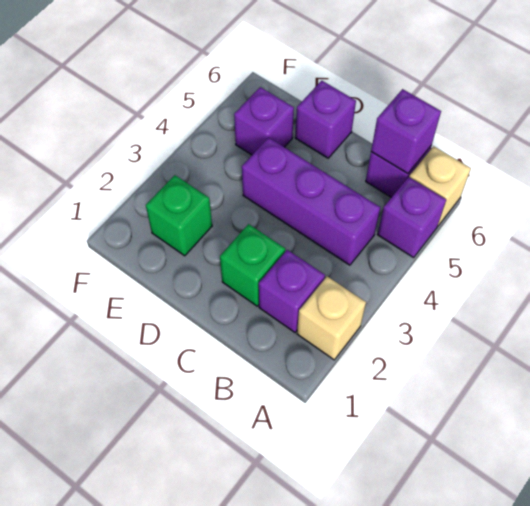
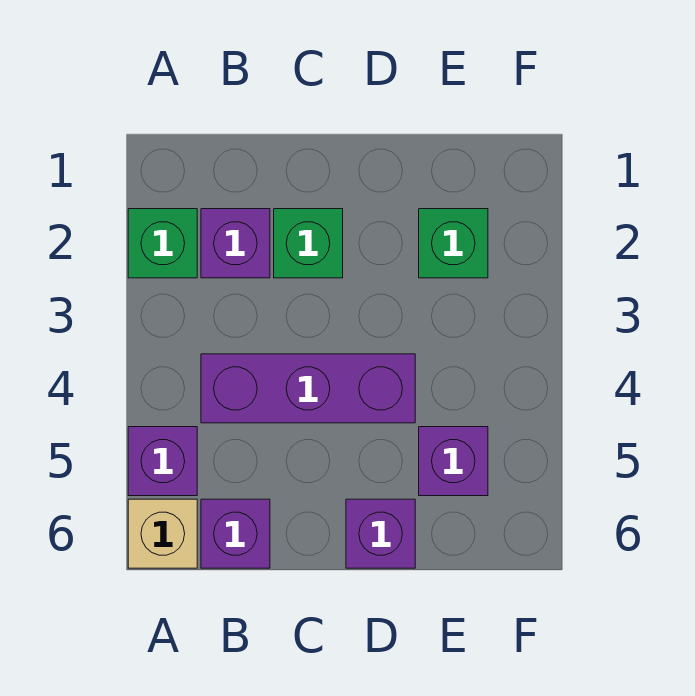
tan brick A2 level 1 -> green brick A2 level 1
purple brick B6 level 2 -> none

